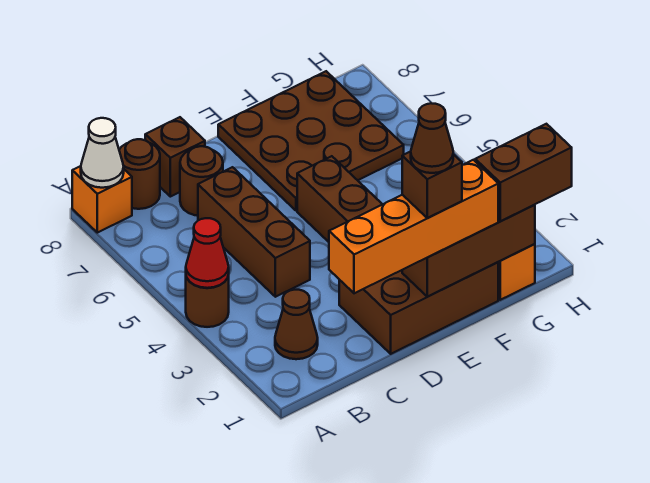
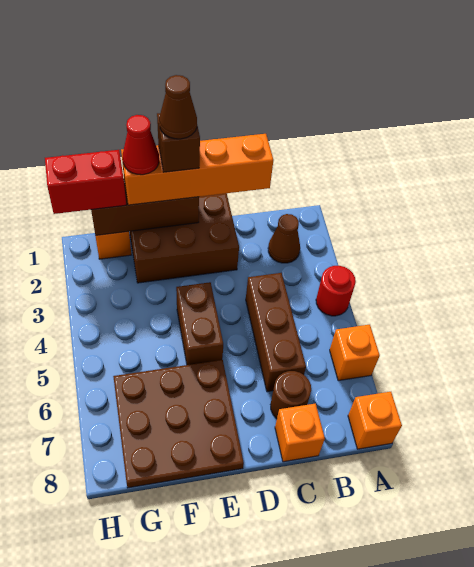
brown round brick A4 level 1 -> red round brick A4 level 1
red cone A4 level 2 -> red cone F1 level 4
none -> orange brick A6 level 1
white cone A8 level 2 -> none
brown round brick B8 level 1 -> none
brown brick C8 level 1 -> orange brick C8 level 1
brown brick G1:H1 level 3 -> red brick G1:H1 level 3

